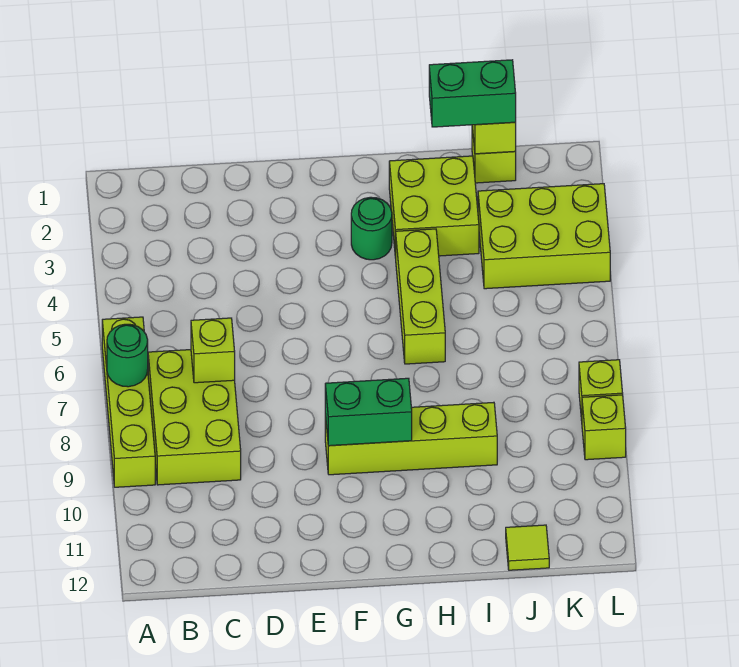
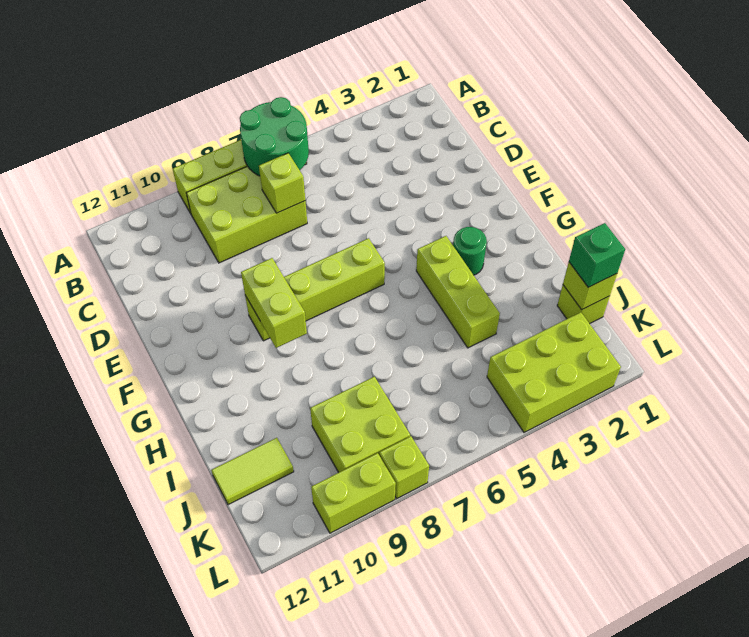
green round brick A7 level 2 -> green round brick A6:B7 level 2
lime brick F9:I9 level 1 -> lime brick F6:F9 level 1
green brick F9:G9 level 2 -> lime brick F9:G9 level 2
lime brick H2:I3 level 1 -> lime brick J8:K9 level 1
lime brick H4:H6 level 1 -> lime brick G4:I4 level 1
green brick I1:J1 level 3 -> green brick J1 level 3
lime brick J3:L4 level 1 -> lime brick K2:L4 level 1
lime tile J12 level 1 -> lime tile J11:J12 level 1
lime brick L9 level 1 -> lime brick L9:L10 level 1

